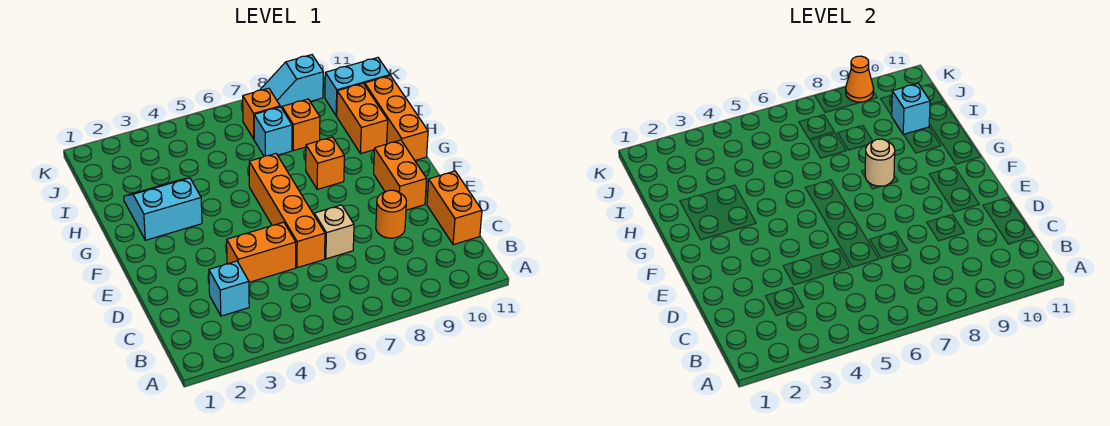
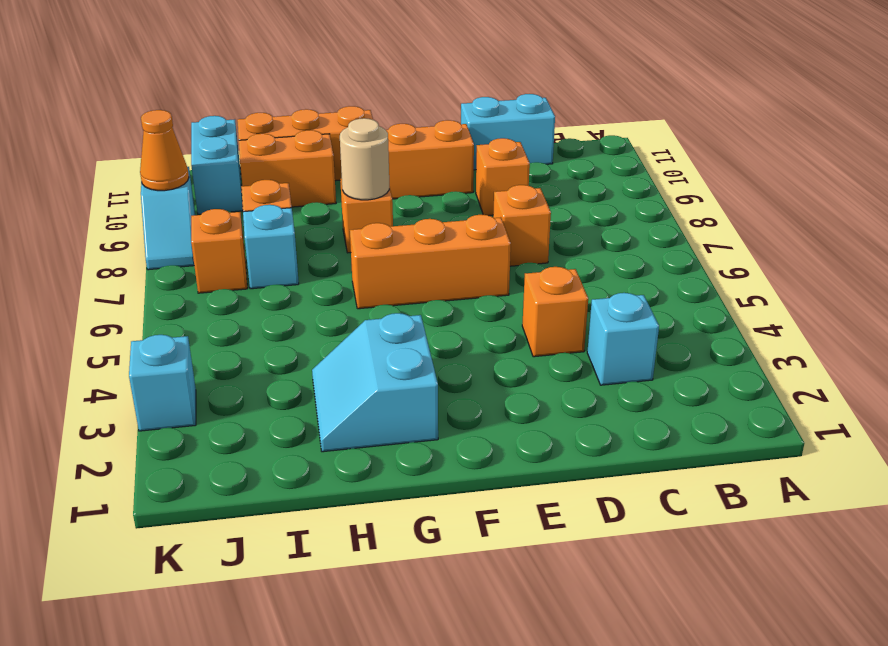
orange brick C11:D11 level 1 -> cyan brick C11:D11 level 1
orange brick D4:D5 level 1 -> orange brick D4 level 1
orange brick D6:G6 level 1 -> orange brick E6:G6 level 1
tan brick D7 level 1 -> orange brick D7 level 1
orange round brick D9 level 1 -> orange brick D9 level 1
cyan brick I10 level 2 -> cyan brick K3 level 1

